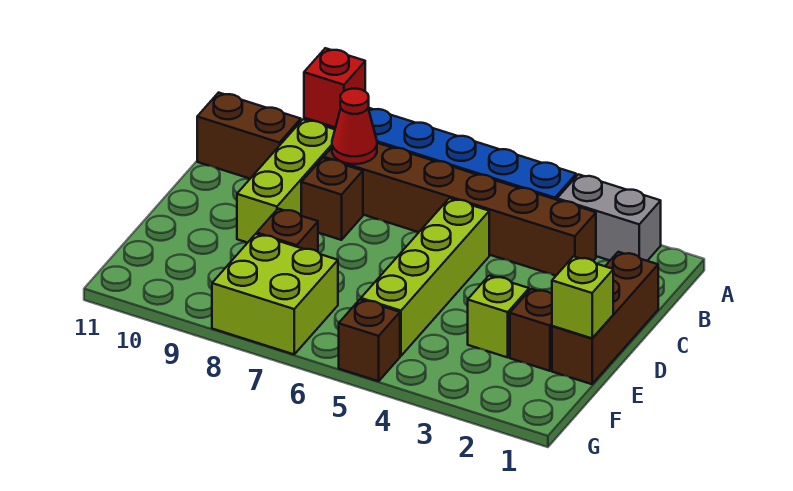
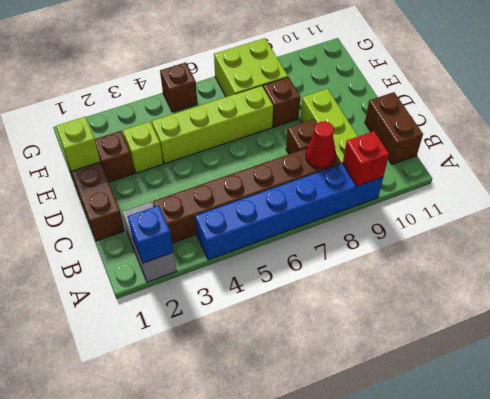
grey brick A2:A3 level 1 -> grey brick A2:B2 level 1
none -> blue brick A2 level 2
brown brick B10:B11 level 1 -> brown brick B11:C11 level 1
lime brick C5:F5 level 1 -> lime brick E4:E7 level 1

